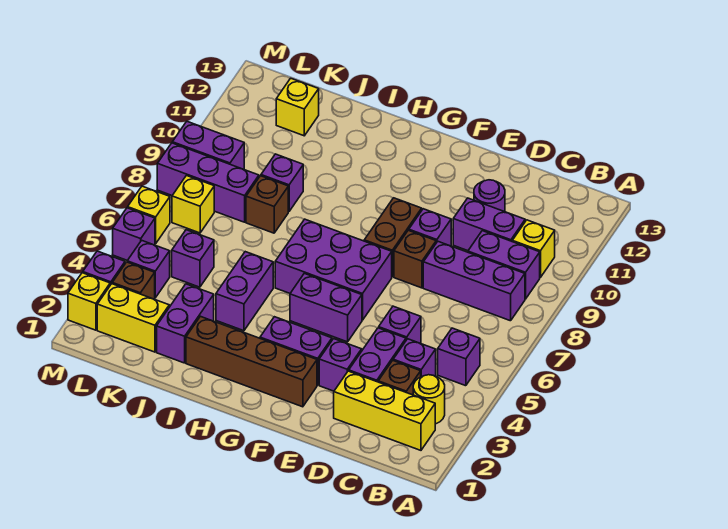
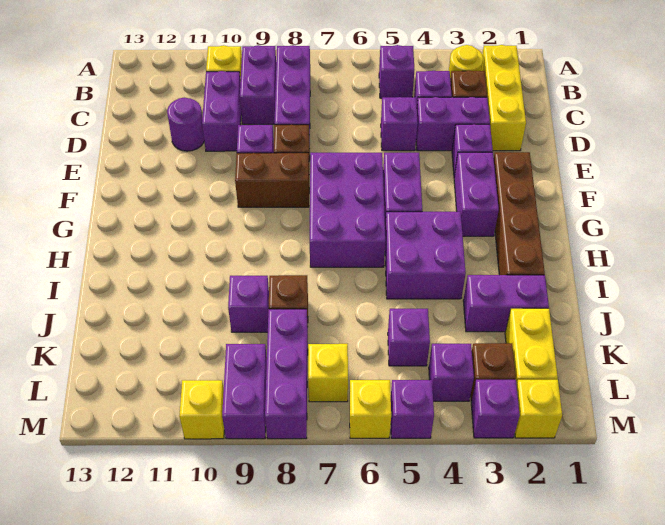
purple brick I4:I5 level 1 -> purple brick H4:I5 level 1
yellow brick K12 level 1 -> yellow brick M10 level 1

